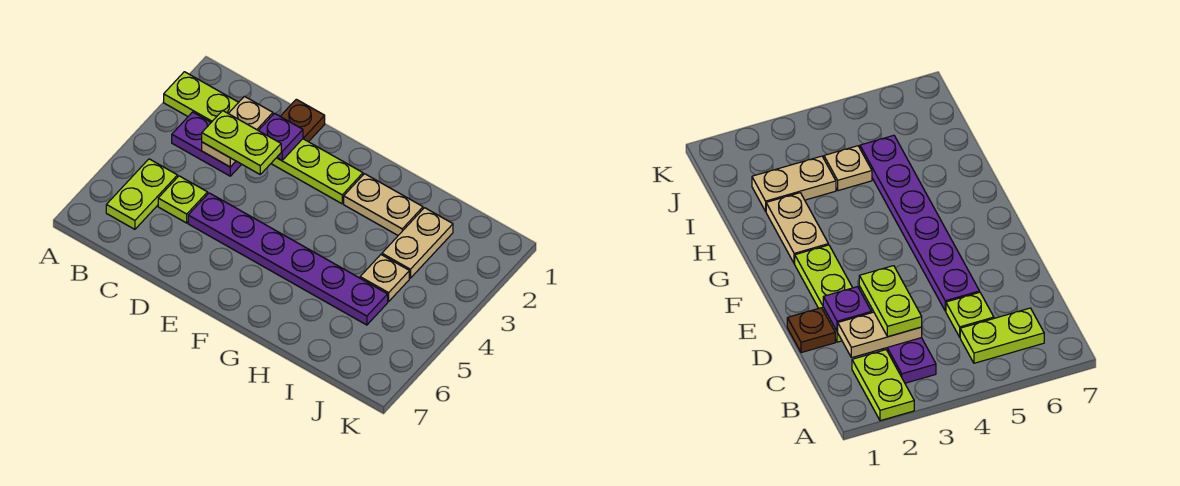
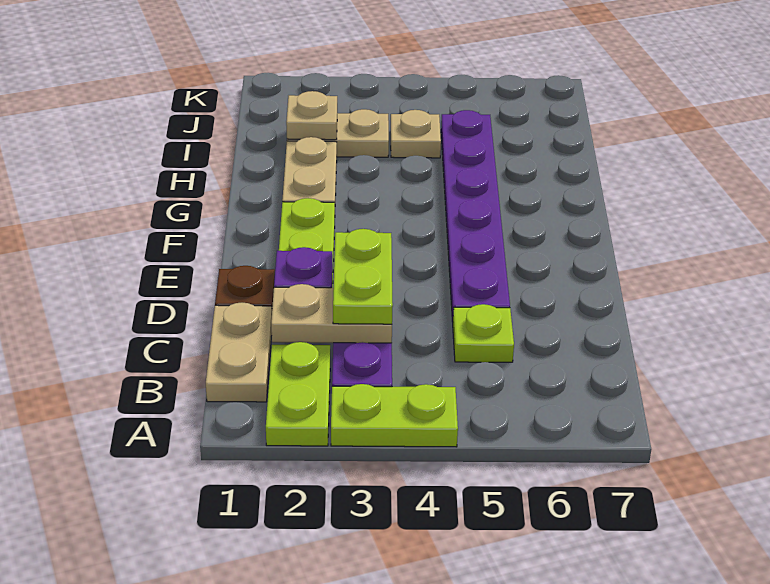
none -> tan plate B1:C1 level 1
lime plate B5:B6 level 1 -> lime plate A3:A4 level 1
none -> tan plate I2 level 2

